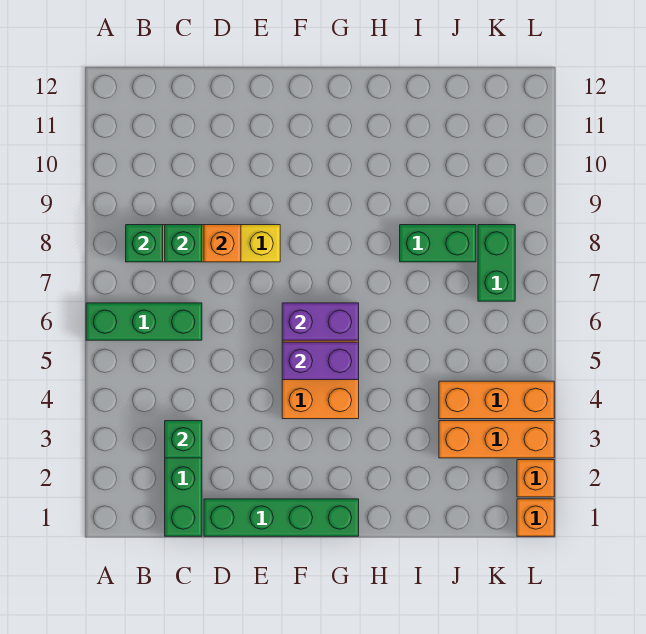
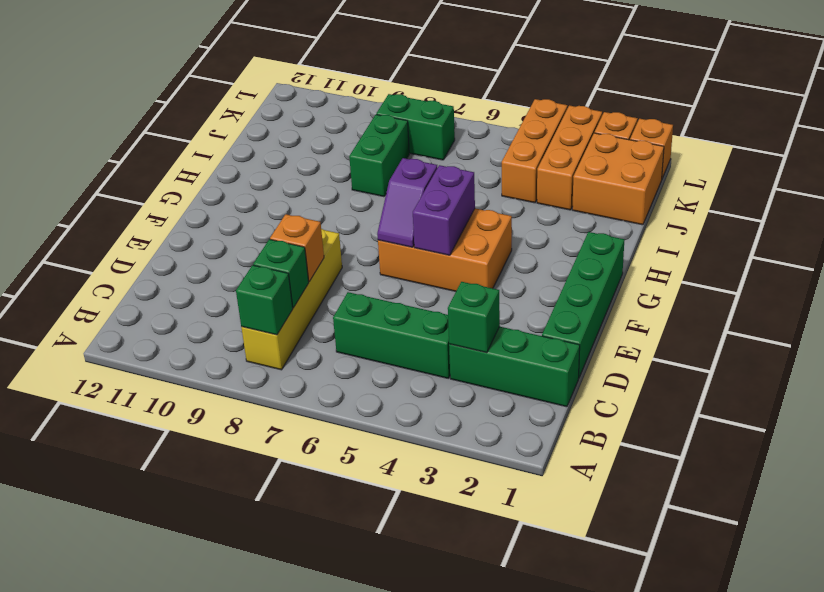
green brick A6:C6 level 1 -> green brick C4:C6 level 1
purple brick F6:G6 level 2 -> purple slope F6:G6 level 2 top G
none -> orange brick J1:K2 level 1

